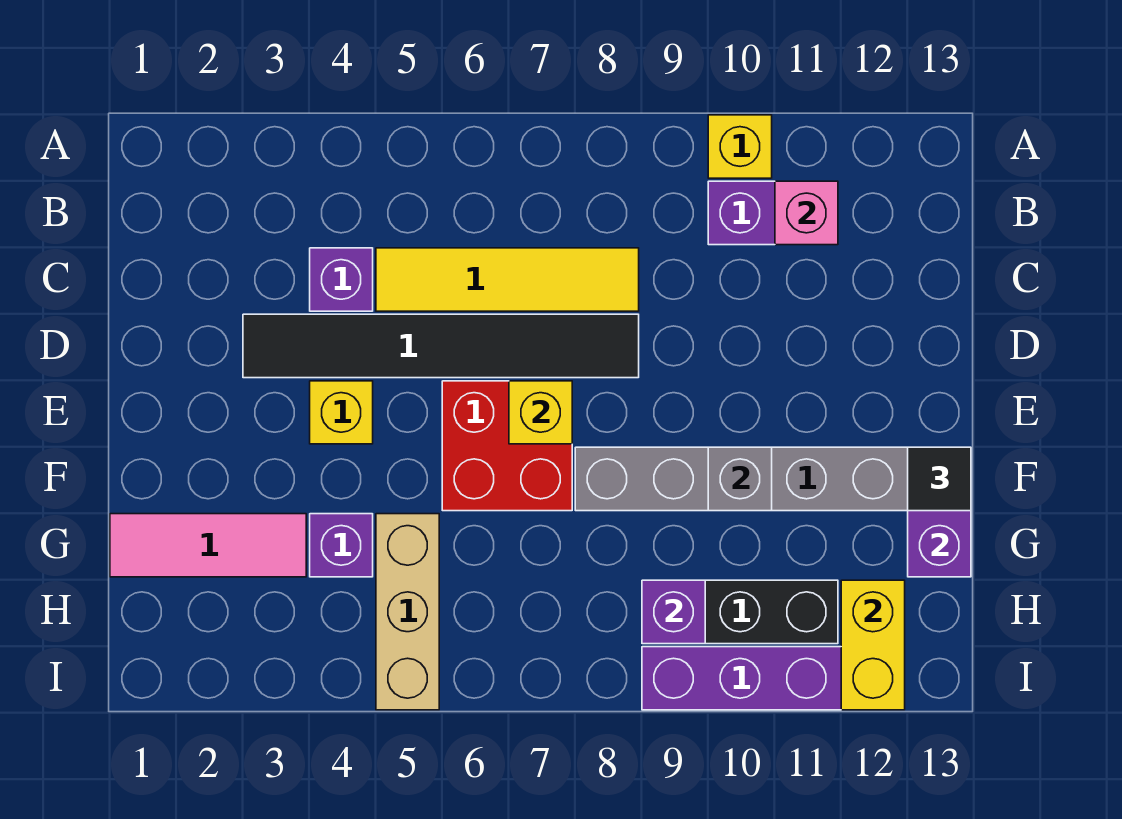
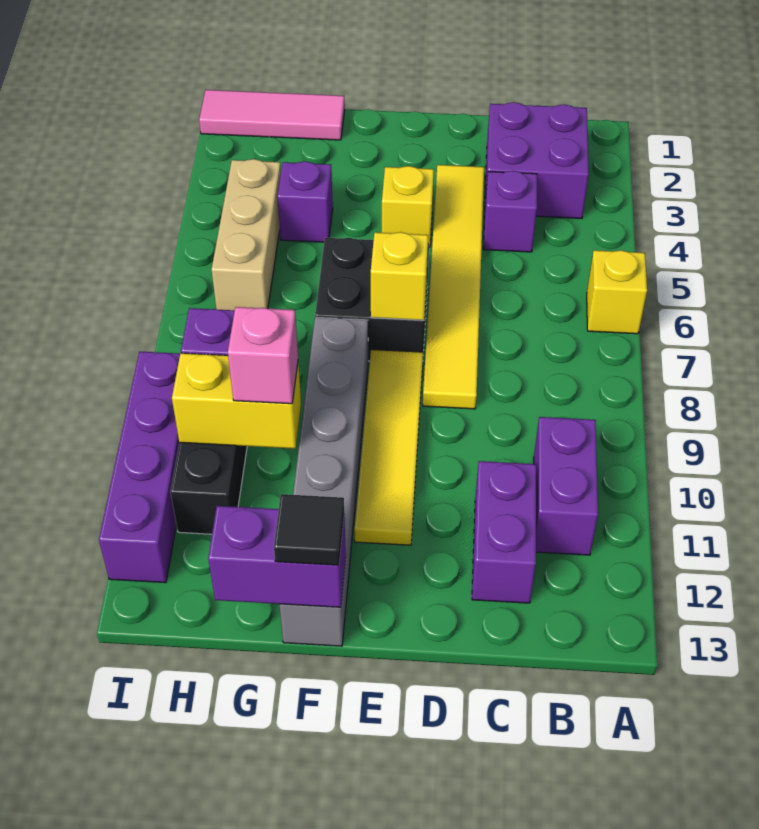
yellow brick A10 level 1 -> yellow brick A6 level 1
none -> purple brick B2:C3 level 1
pink brick B11 level 2 -> pink brick G10 level 3
yellow tile C5:C8 level 1 -> yellow tile E8:E11 level 1
none -> purple brick C11:C12 level 1
black tile D3:D8 level 1 -> yellow tile D3:D8 level 1
red brick E6:F7 level 1 -> black brick E6:F7 level 1
grey brick F10 level 2 -> none
pink tile G1:G3 level 1 -> pink tile G1:I1 level 1
tan brick G5:I5 level 1 -> tan brick H4:H6 level 1
yellow brick H12:I12 level 2 -> yellow brick G10:H10 level 2

